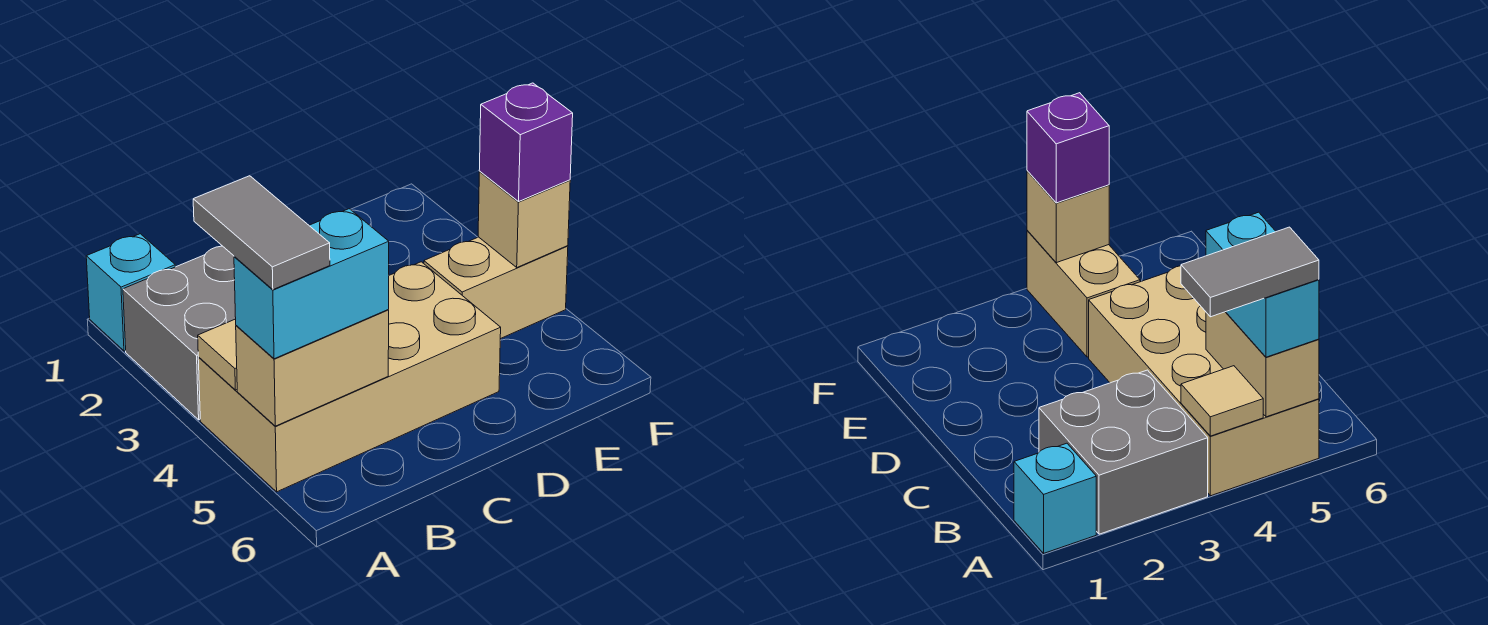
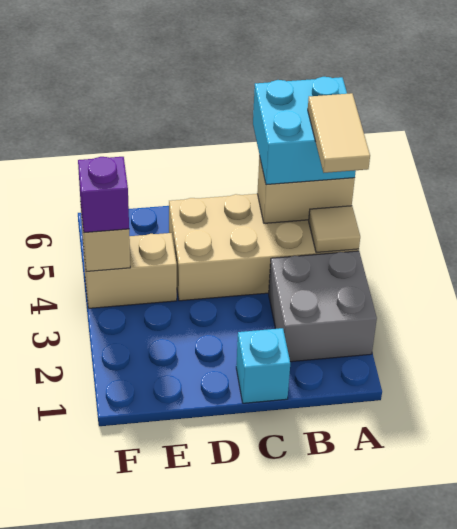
cyan brick A1 level 1 -> cyan brick C1 level 1
grey tile A4:A5 level 4 -> tan tile A4:A5 level 4
cyan brick A5:B5 level 3 -> cyan brick A5:B6 level 3

